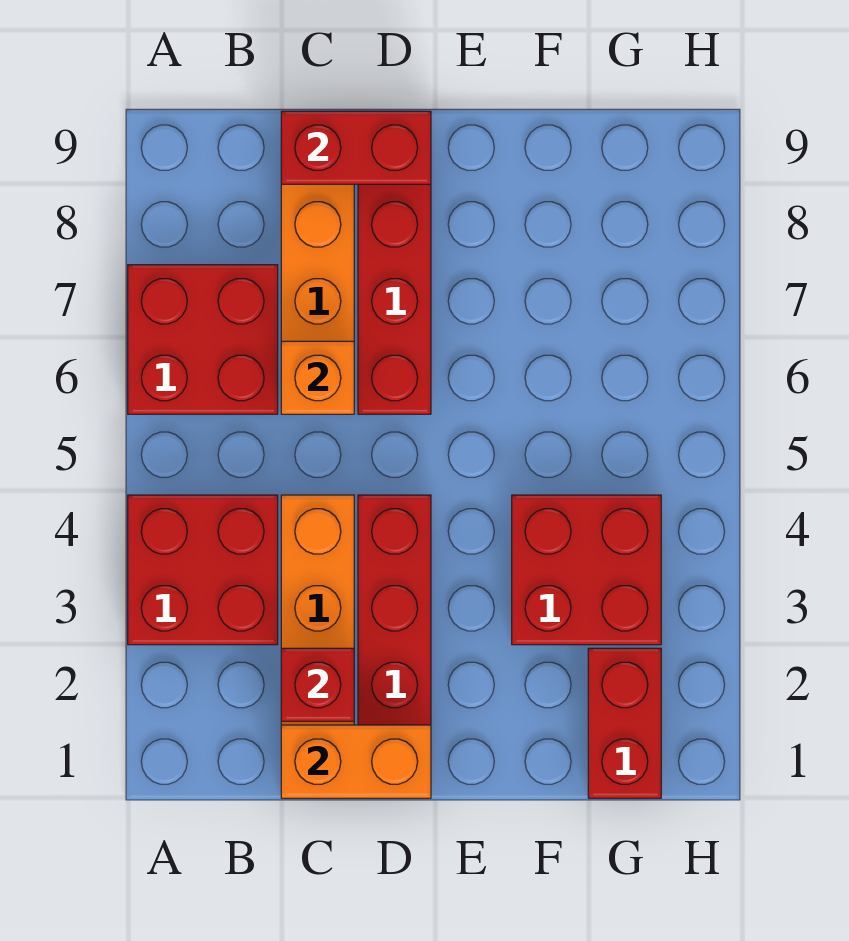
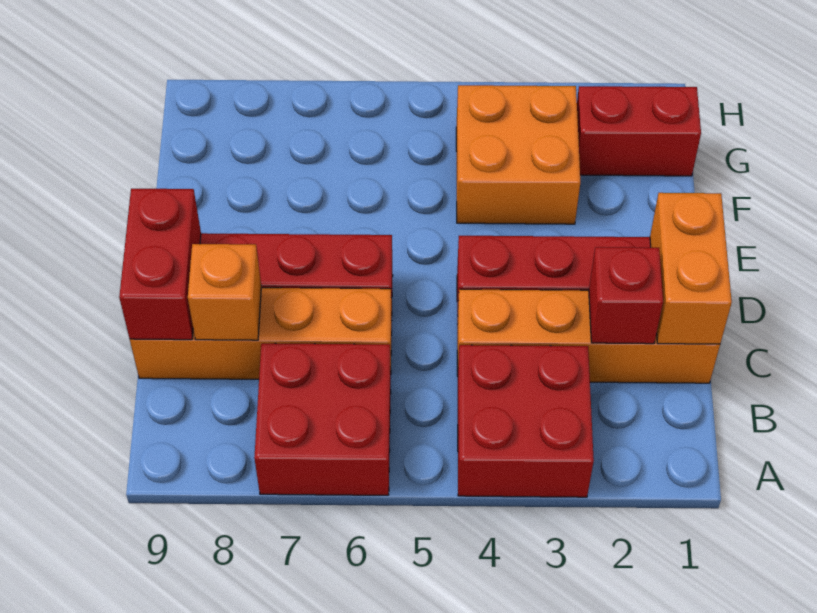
orange brick C6 level 2 -> orange brick C8 level 2
red brick F3:G4 level 1 -> orange brick F3:G4 level 1

